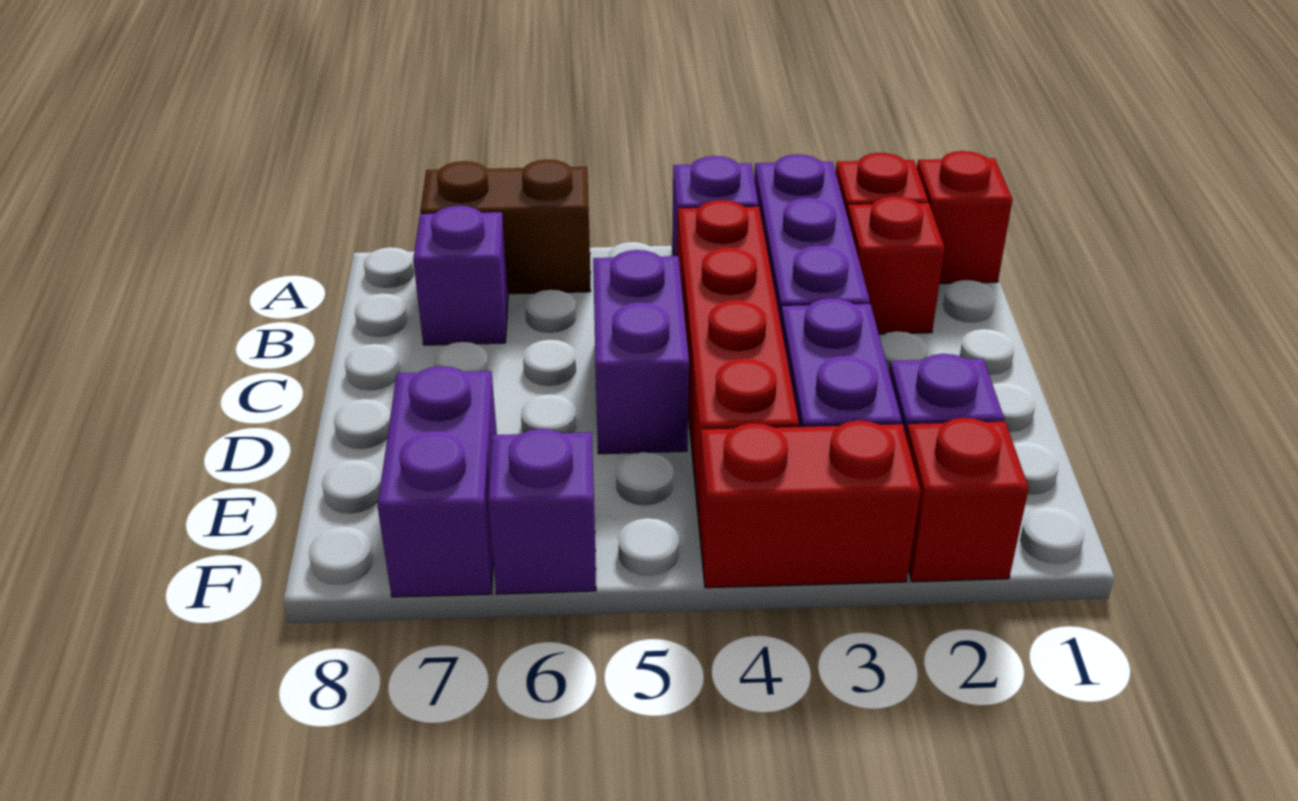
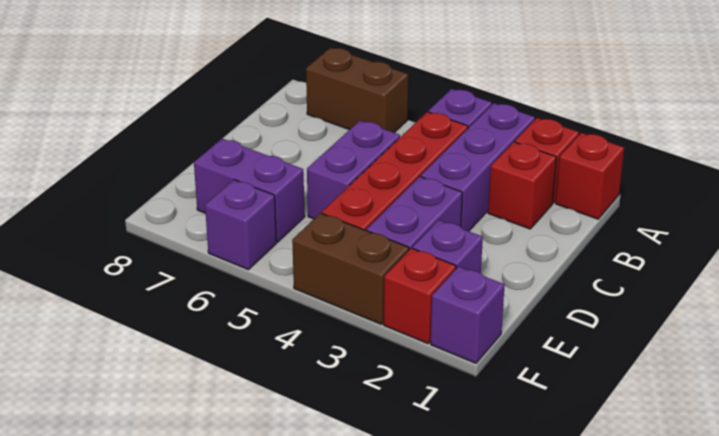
purple brick B7 level 1 -> purple brick F1 level 1
purple brick E7:F7 level 1 -> purple brick E6:E7 level 1
red brick F3:F4 level 1 -> brown brick F3:F4 level 1

